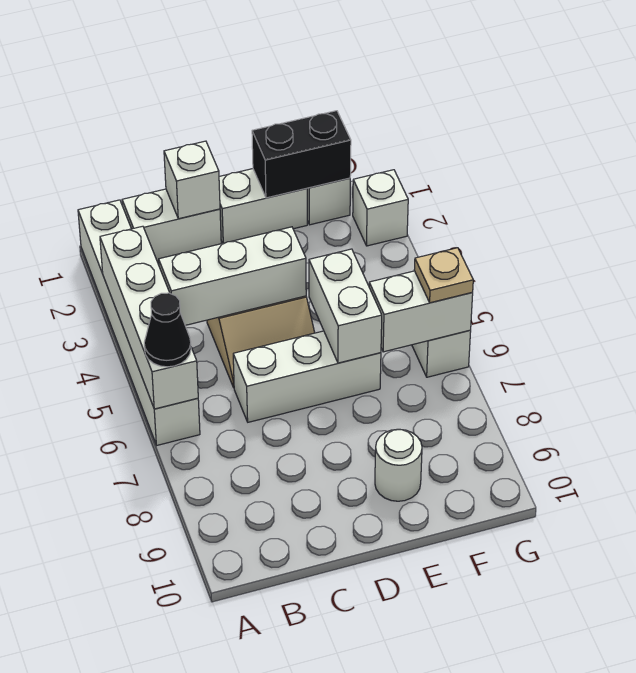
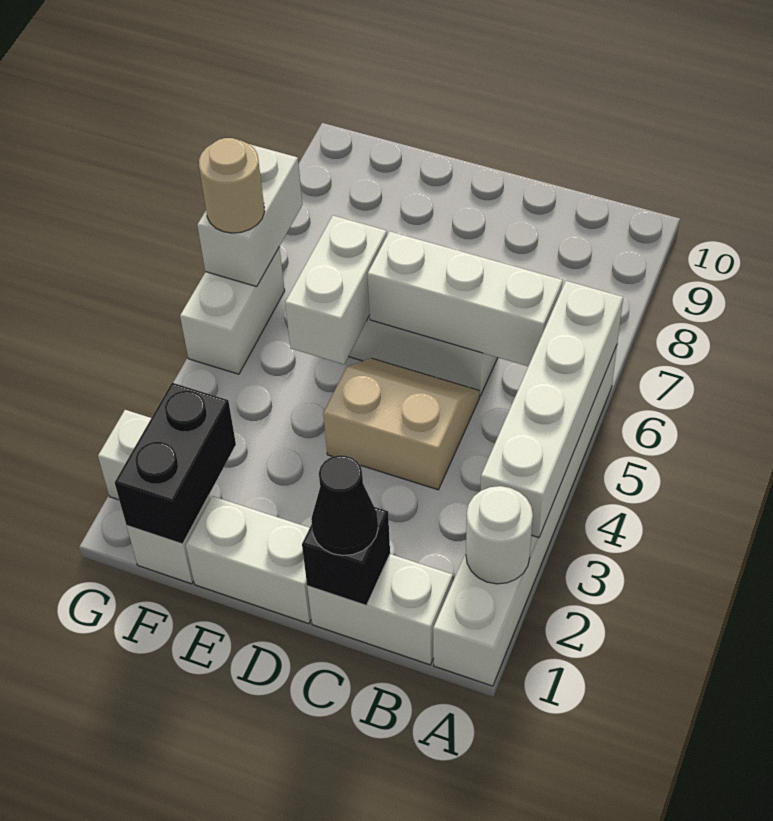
black cone A6 level 3 -> black cone C1 level 3
white brick B4:D4 level 2 -> white brick B6:D6 level 2
white brick C1 level 2 -> black brick C1 level 2
black brick E1:F1 level 2 -> black brick F1:F2 level 2
white round brick E9 level 1 -> white round brick A2 level 2
white brick F6:G6 level 2 -> white brick G6:G7 level 2
tan plate G6 level 3 -> tan round brick G6 level 3

